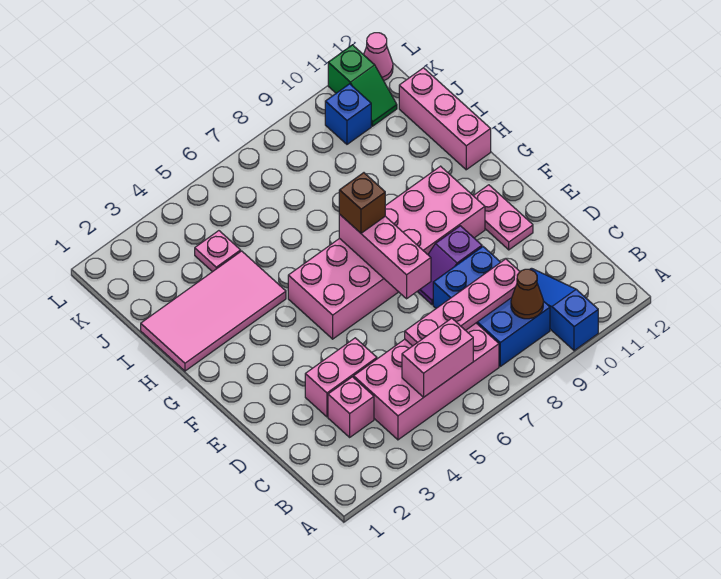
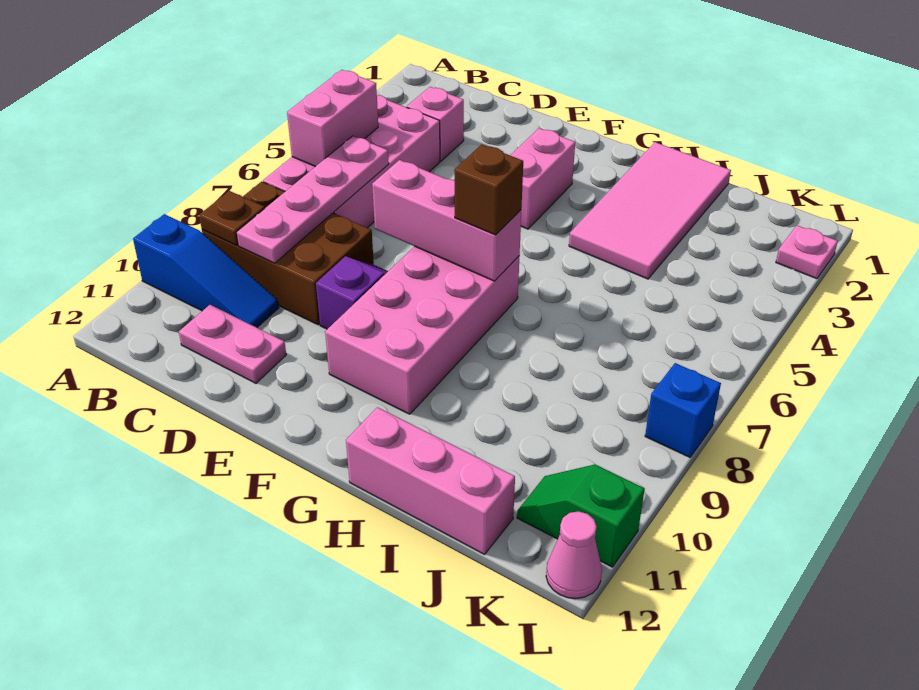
blue brick B8:D9 level 1 -> brown brick B8:D9 level 1
brown cone B9 level 2 -> brown plate B9 level 2
pink brick D3:D4 level 1 -> pink brick F3:F4 level 1
pink plate E11:F11 level 1 -> pink plate C11:D11 level 1
pink brick F5:G10 level 1 -> pink brick F7:G10 level 1
pink plate J4 level 1 -> pink plate L2 level 1
blue brick K10 level 1 -> blue brick L8 level 1

